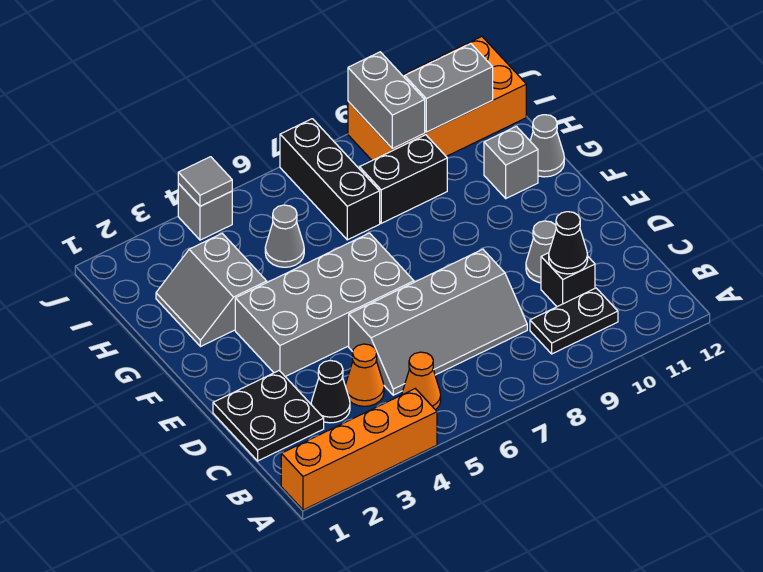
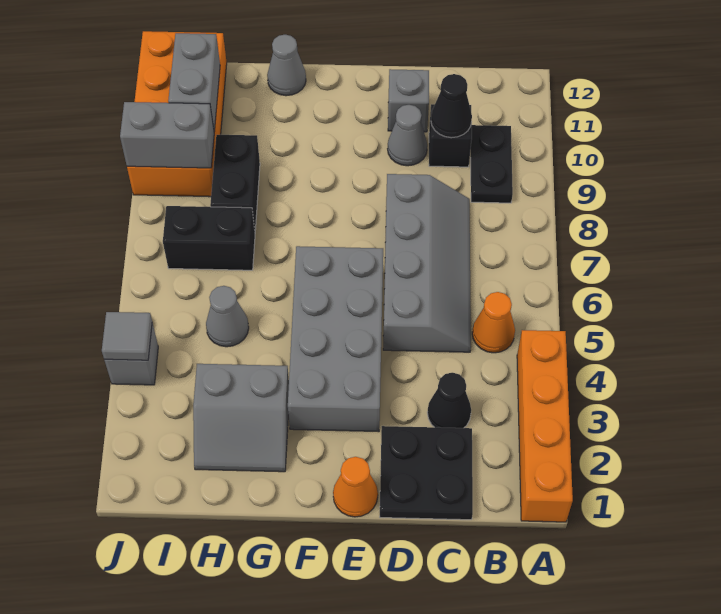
orange cone C4 level 1 -> orange cone E1 level 1
grey brick G11 level 1 -> grey brick D11 level 1
black brick H7:J7 level 1 -> black brick H7:I7 level 1

